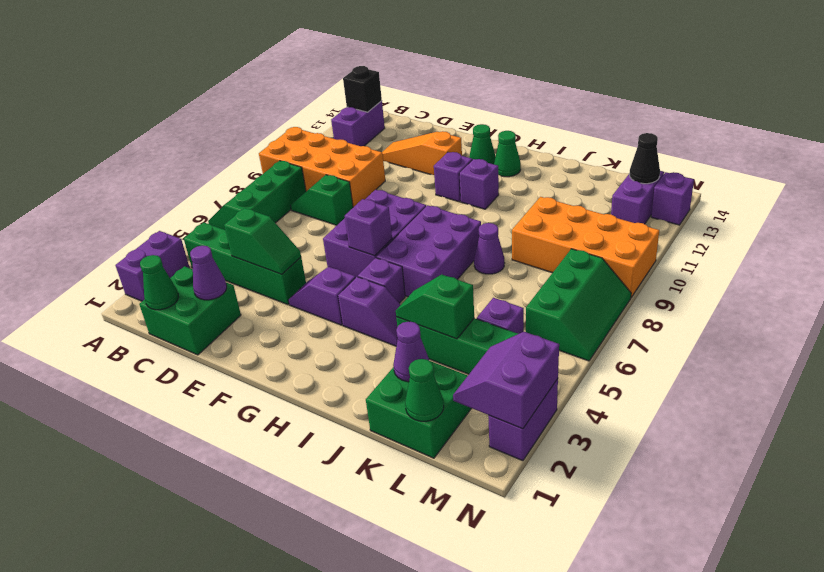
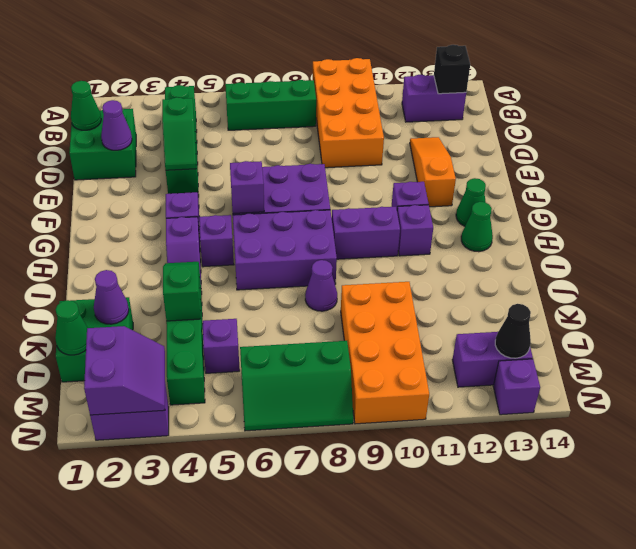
purple brick A2:A3 level 1 -> purple brick H9:H10 level 1
green slope C8:D8 level 1 top D -> none
purple slope M2:N3 level 2 top N -> purple slope M2:N3 level 2 top 2

